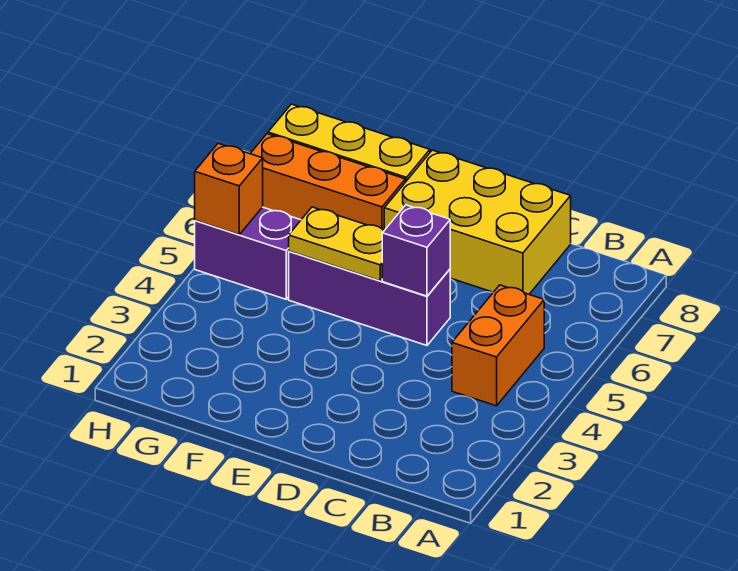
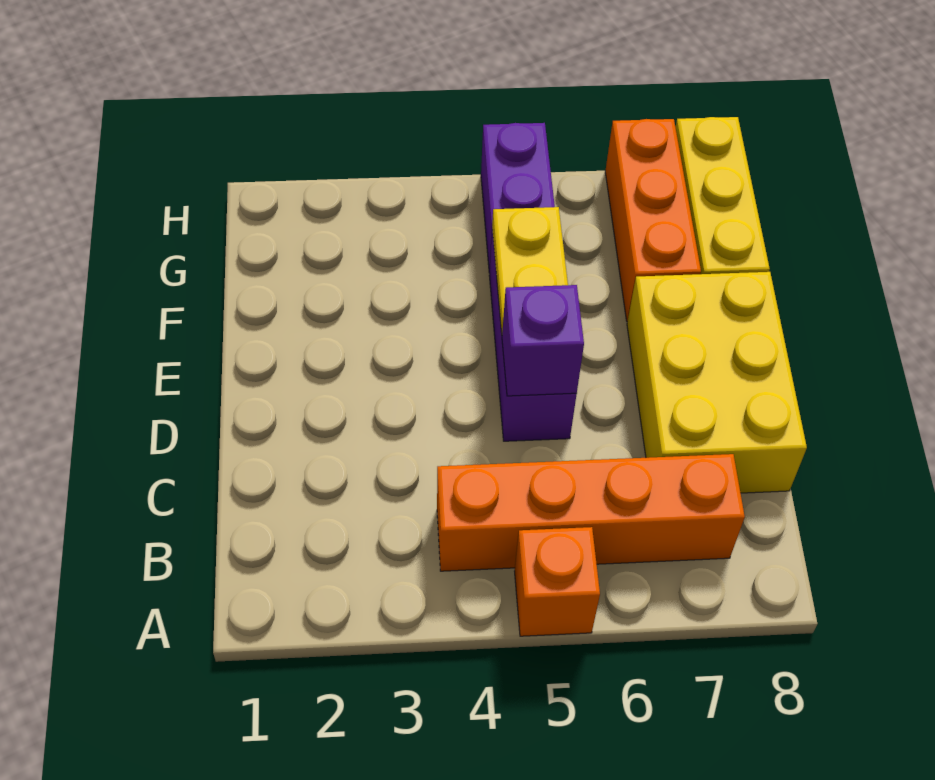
orange brick B4:B5 level 1 -> orange brick B4:B7 level 1
orange brick H5 level 2 -> orange brick A5 level 1

